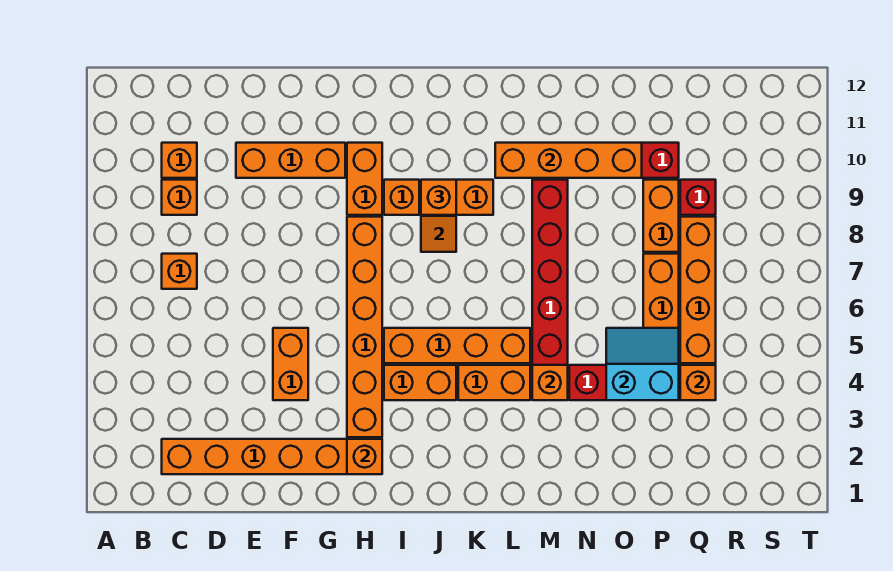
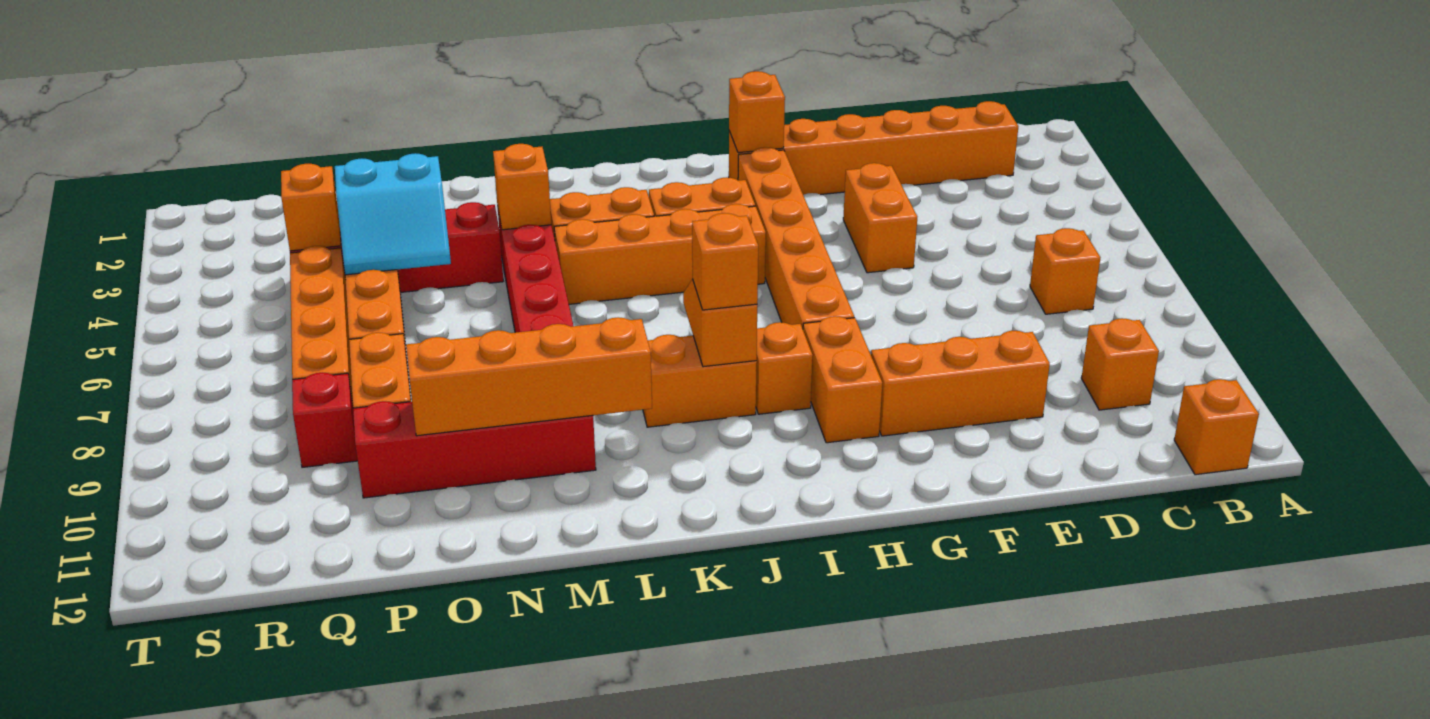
orange brick C9 level 1 -> orange brick B12 level 1

